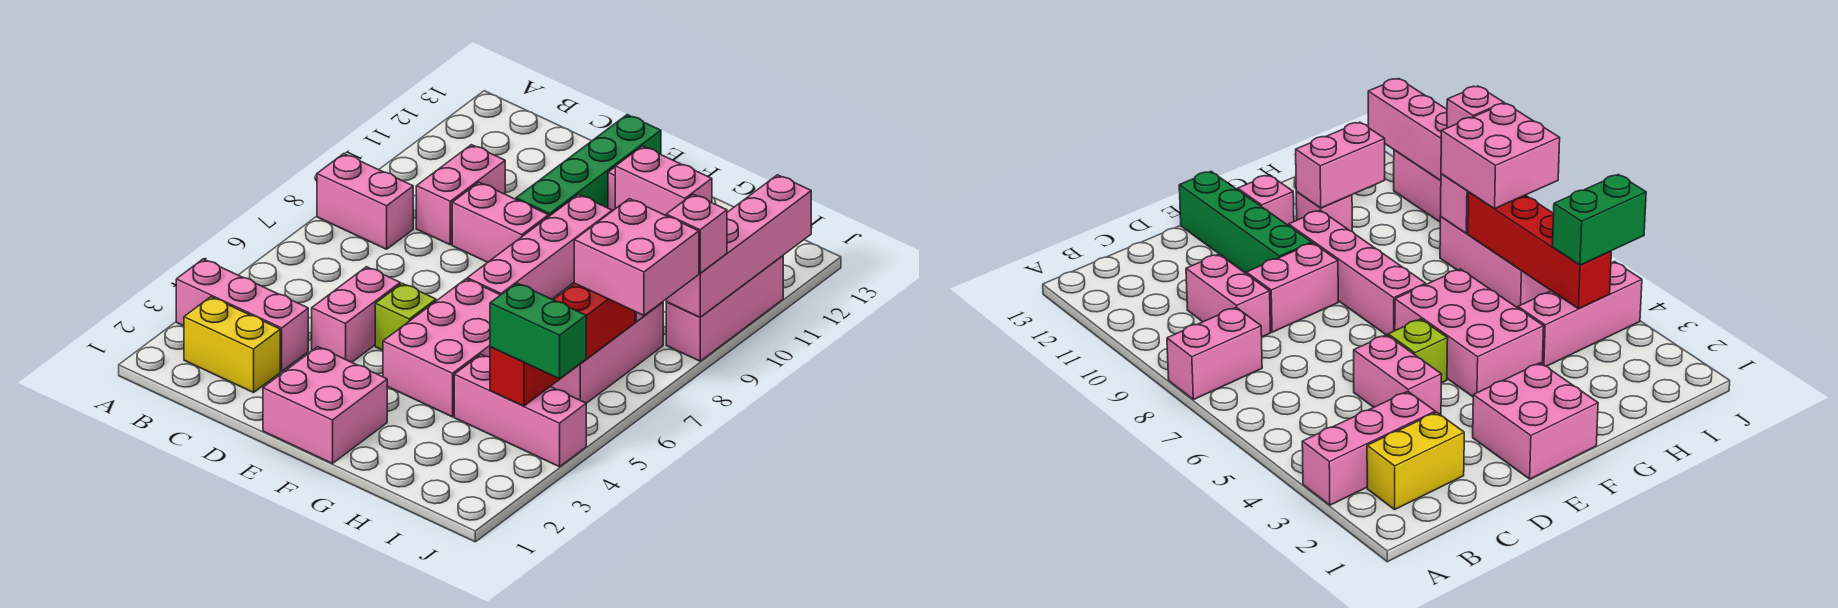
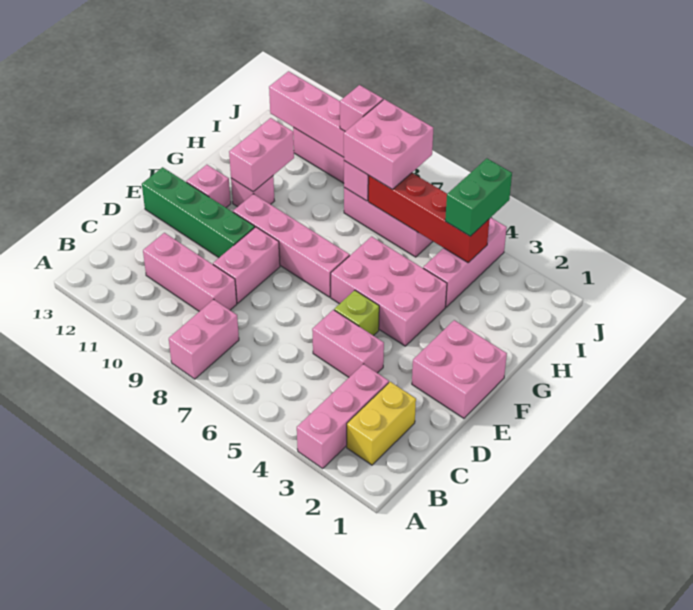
pink brick C9:C10 level 1 -> pink brick C9:C11 level 1

